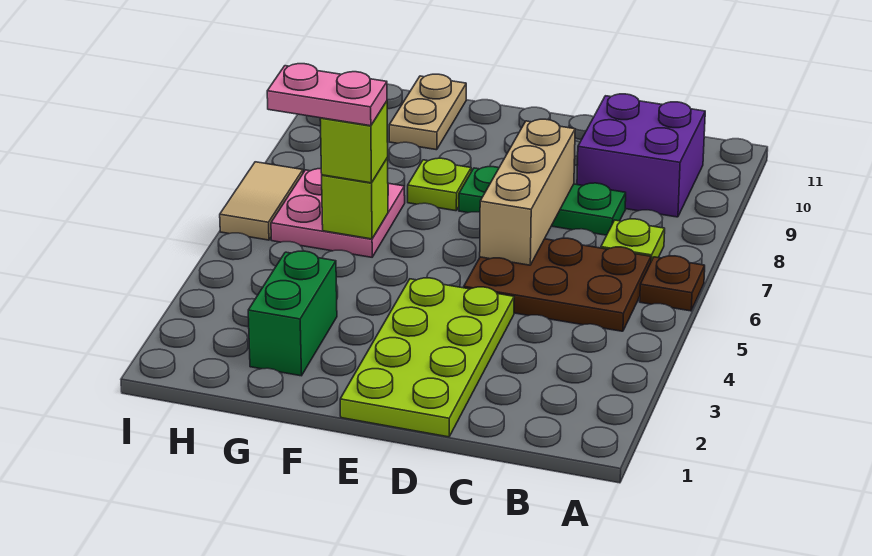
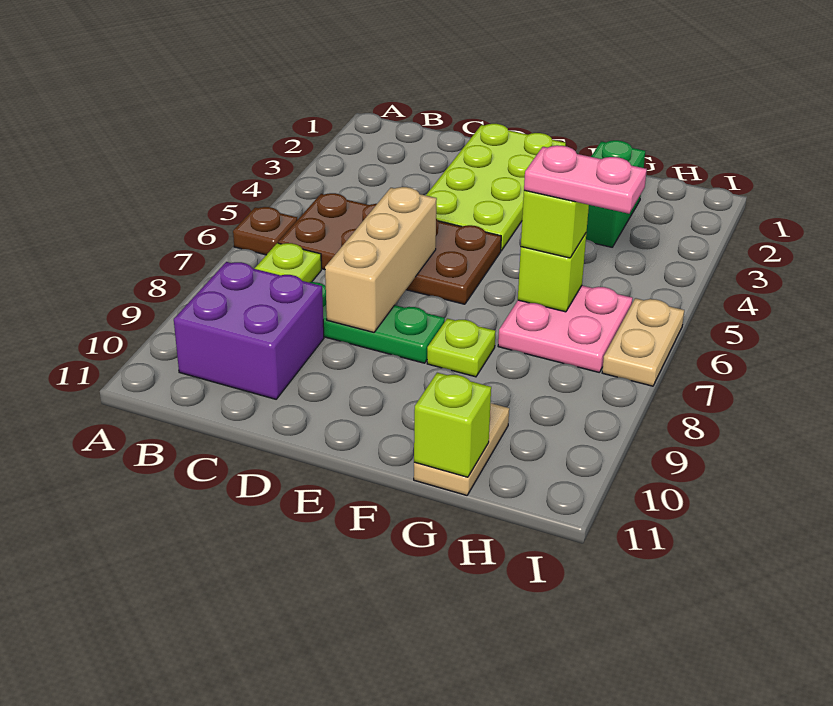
brown plate B5:D6 level 1 -> brown plate B5:E6 level 1
none -> lime brick G11 level 2
tan tile I6:I7 level 1 -> tan plate I6:I7 level 1

